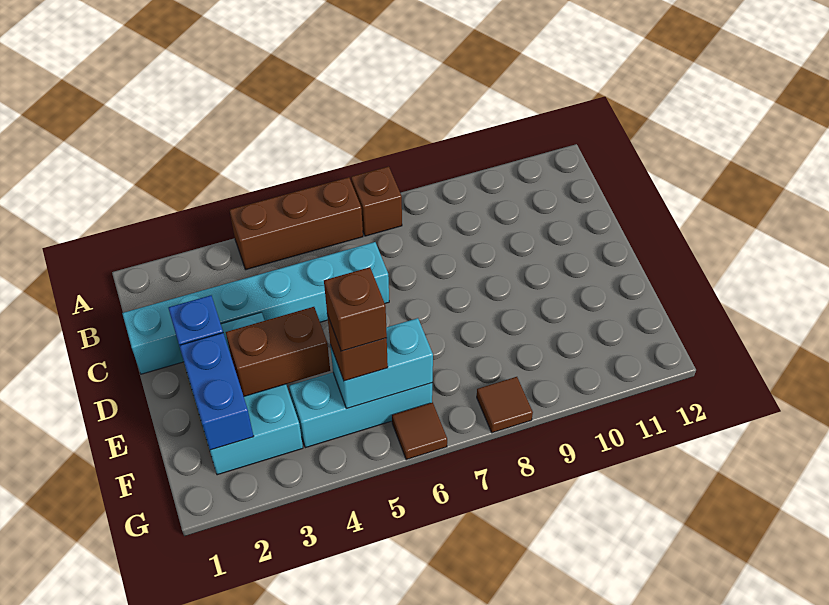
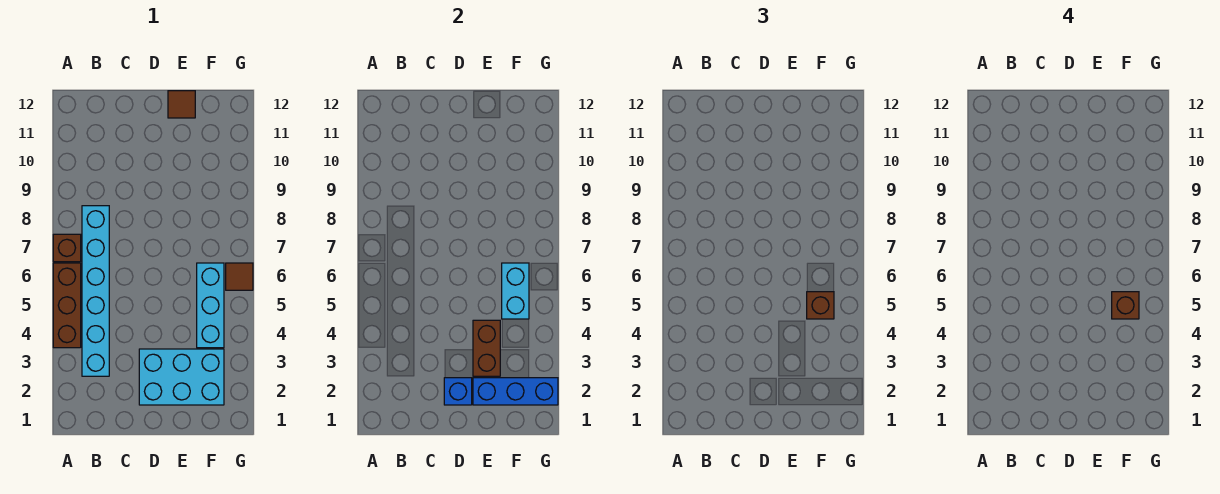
cyan brick C1:C6 level 1 -> cyan brick B3:B8 level 1
blue brick E2:F2 level 2 -> blue brick E2:G2 level 2
brown tile G8 level 1 -> brown tile E12 level 1

